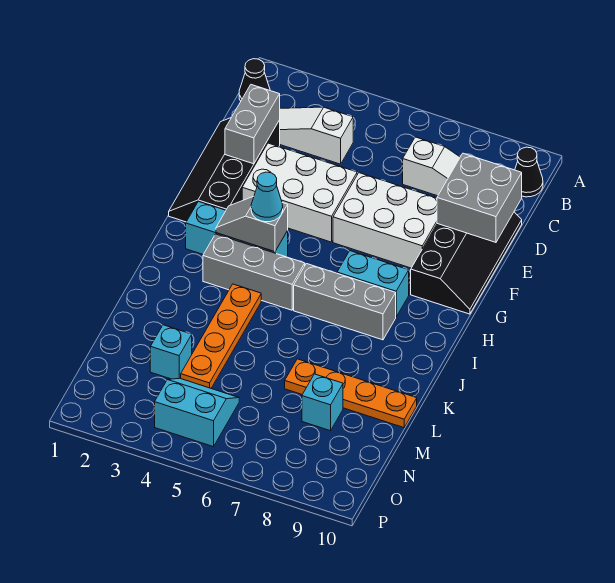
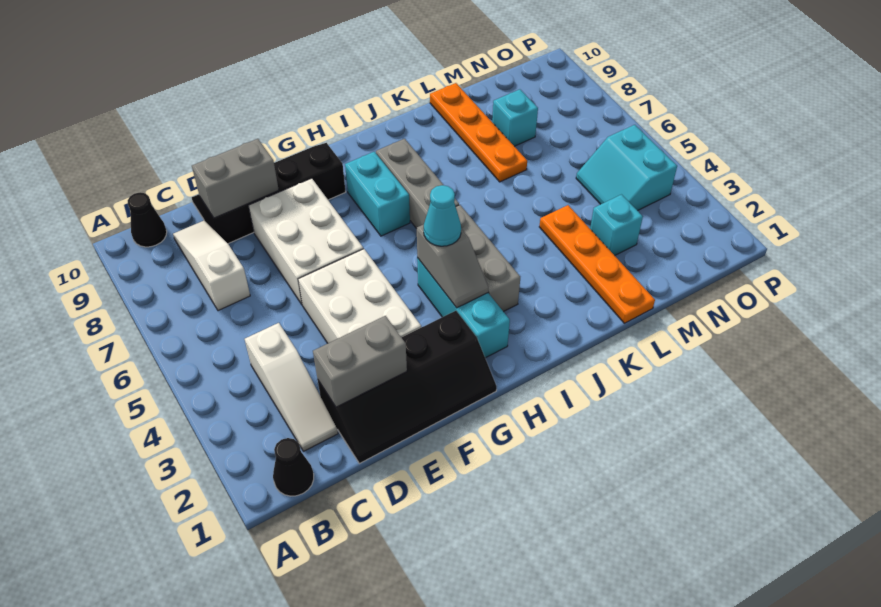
grey brick D9:E10 level 2 -> grey brick D9:E9 level 2
orange plate J4:M4 level 1 -> orange plate L1:L4 level 1

